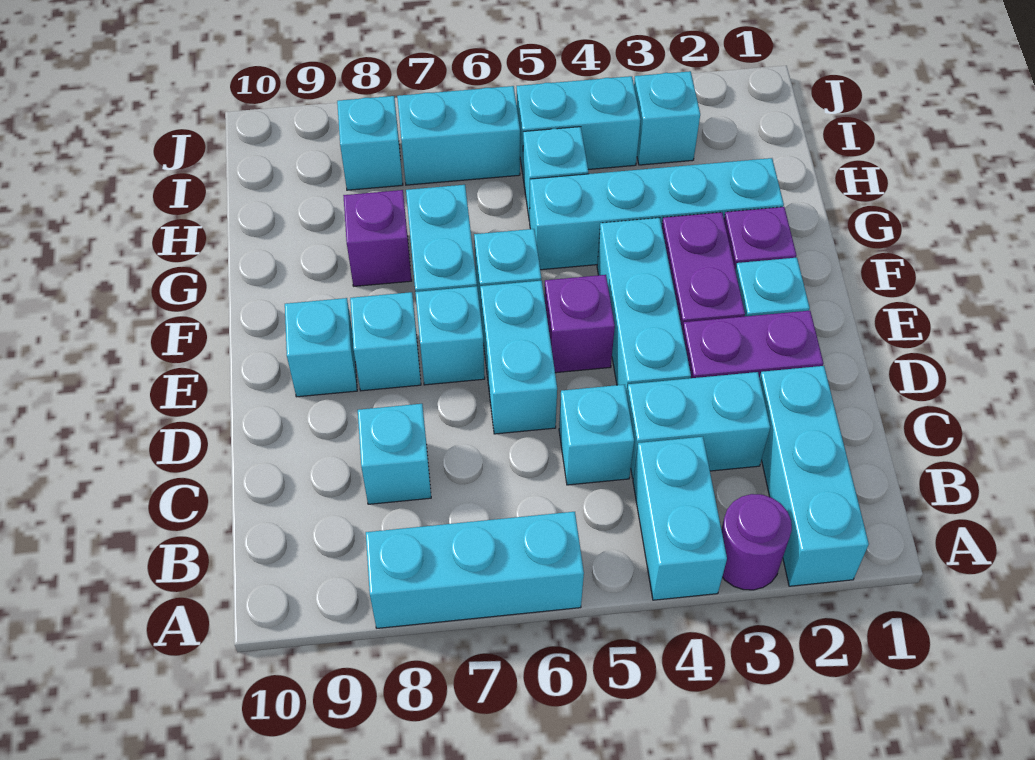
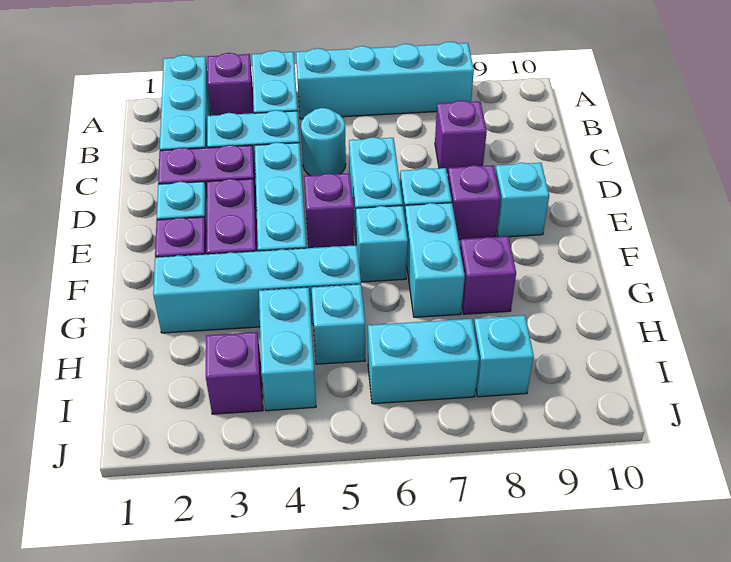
purple round brick A3 level 1 -> purple brick A3 level 1
cyan brick A6:A8 level 1 -> cyan brick A5:A8 level 1
cyan brick C5 level 1 -> cyan round brick C5 level 1
cyan brick C8 level 1 -> purple brick C8 level 1
cyan brick E8 level 1 -> purple brick E8 level 1
cyan brick I3 level 1 -> purple brick I3 level 1
cyan brick I4:I5 level 1 -> cyan brick H4:I4 level 1

